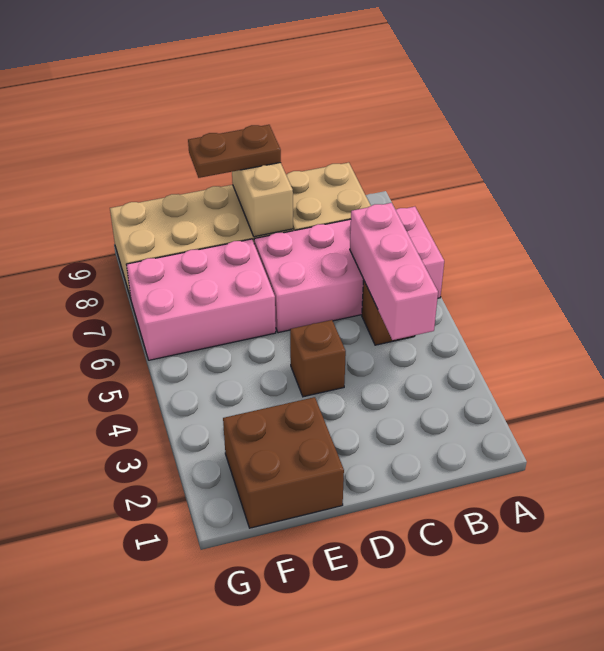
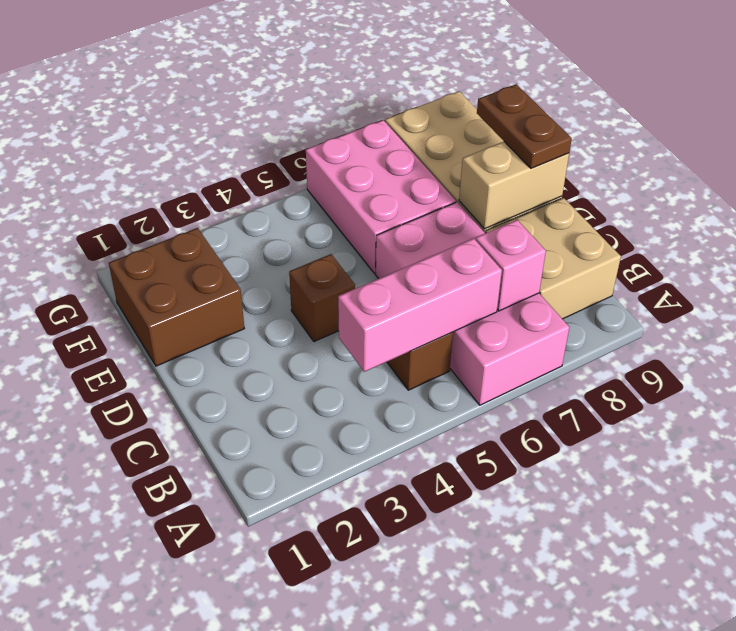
none -> pink brick B7 level 2

